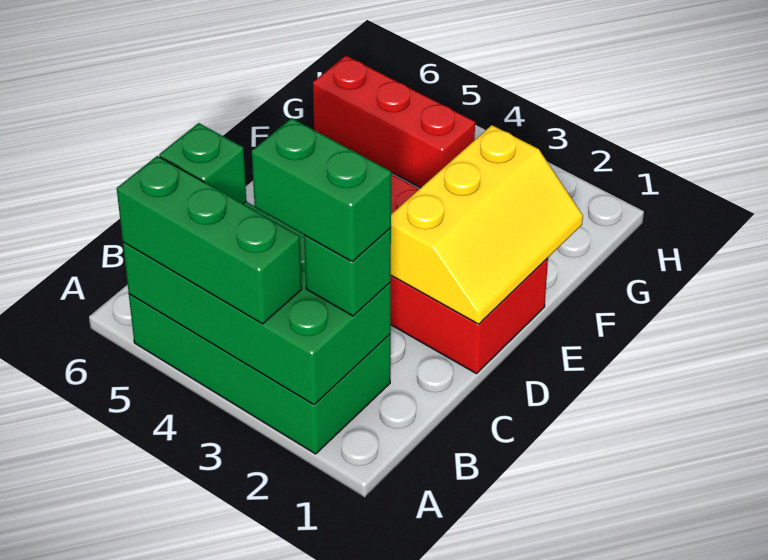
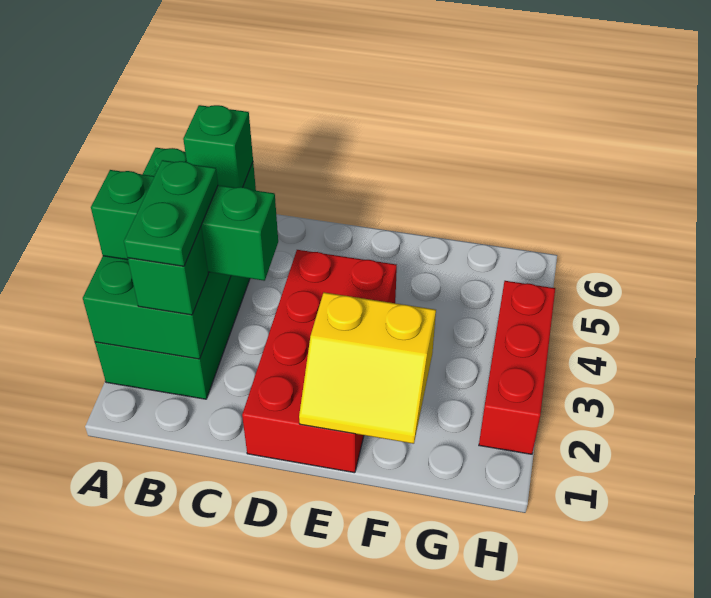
green brick A3:A5 level 3 -> green brick A3:C3 level 3
green brick B2:B3 level 4 -> green plate B2:B3 level 4
yellow slope D1:F2 level 2 top 2 -> yellow slope E1:F2 level 2 top 2
red brick G4:G6 level 1 -> red brick H2:H4 level 1

